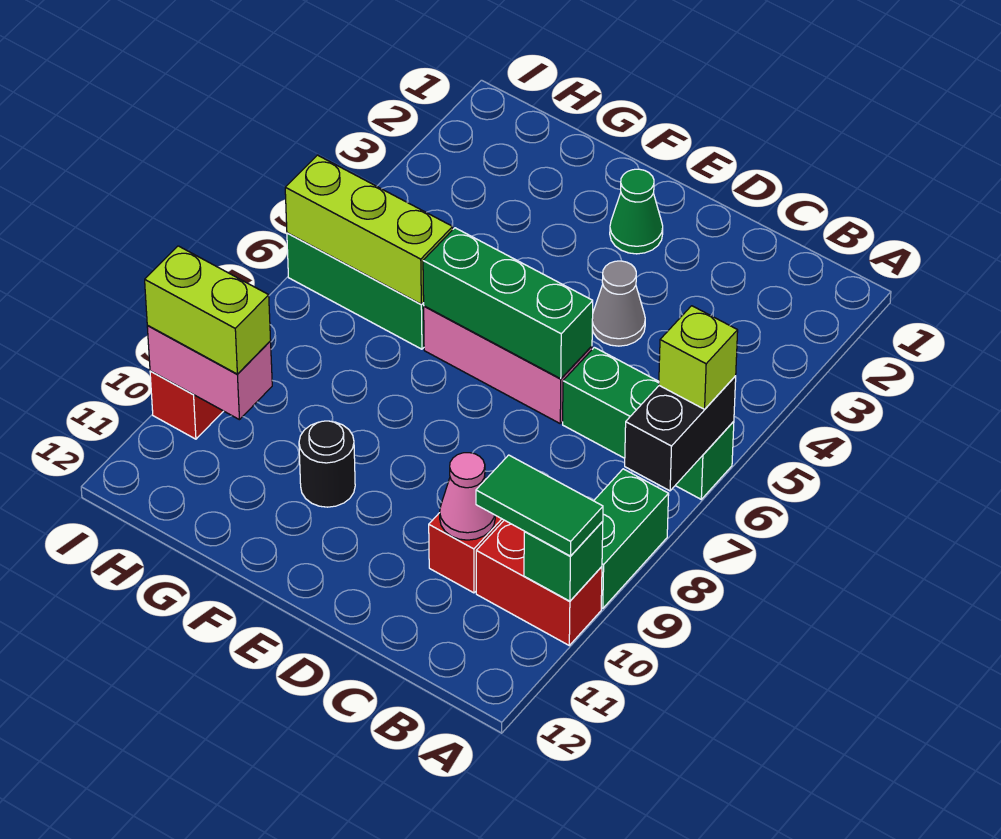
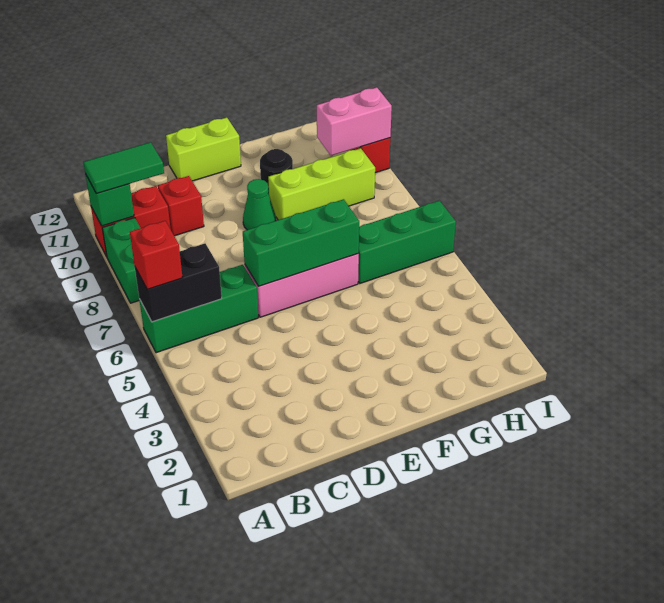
black brick A6:A7 level 2 -> black brick A6:B6 level 2
lime brick A6 level 3 -> red brick A6 level 3
pink cone C10 level 2 -> none
grey cone D4 level 1 -> none
green cone E2 level 1 -> green cone E9 level 1
lime brick G6:I6 level 2 -> lime brick F9:H9 level 1
lime brick H10:I10 level 3 -> lime brick D12:E12 level 1

